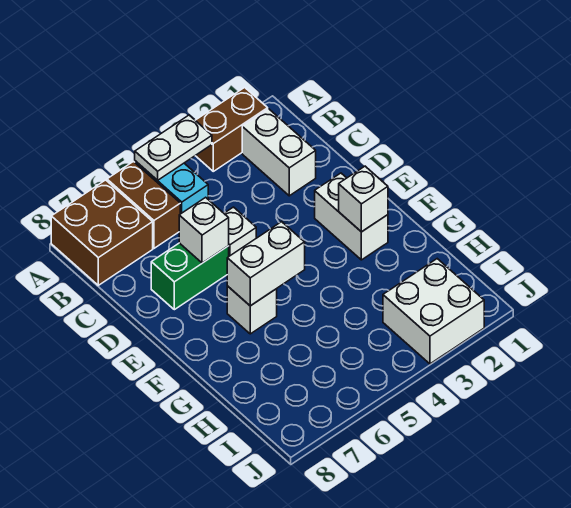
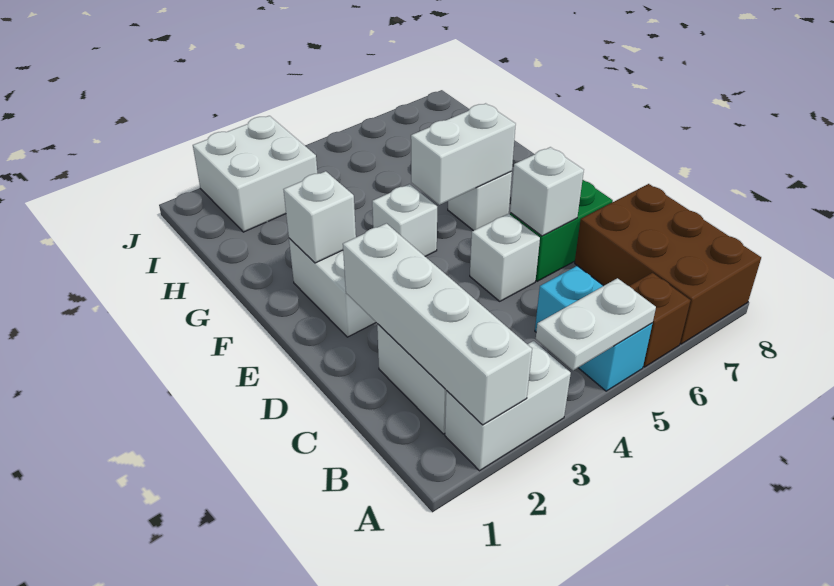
brown brick A2:A3 level 1 -> white brick A2:A3 level 1
none -> white brick A2:D2 level 2
brown brick A6:B6 level 1 -> brown brick A6 level 1
brown brick A7:B8 level 1 -> brown brick A7:C8 level 1
none -> white brick F4 level 1

